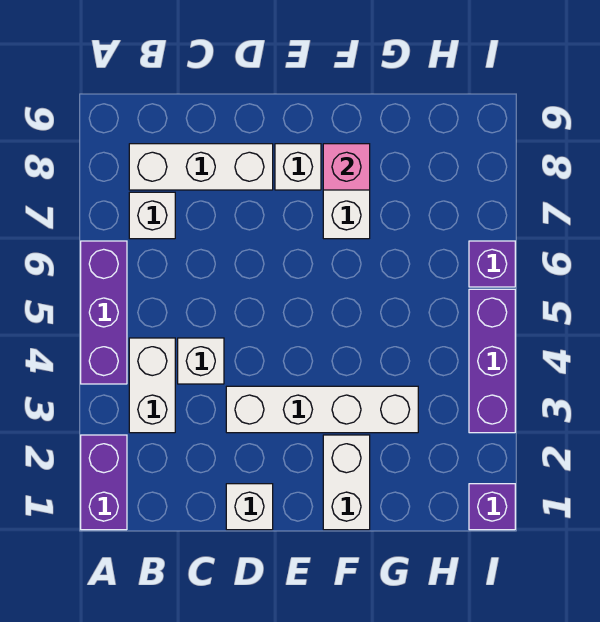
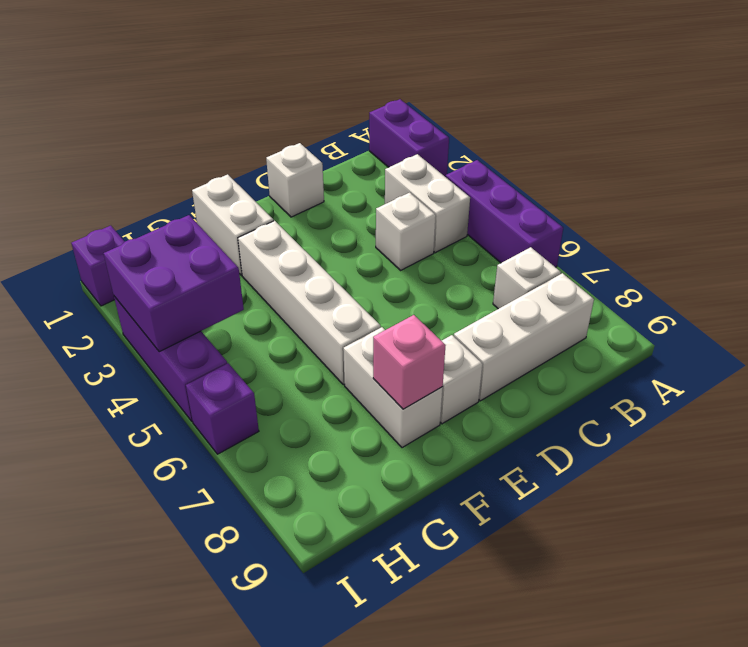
white brick D3:G3 level 1 -> white brick F3:F6 level 1
none -> purple brick H3:I4 level 2

